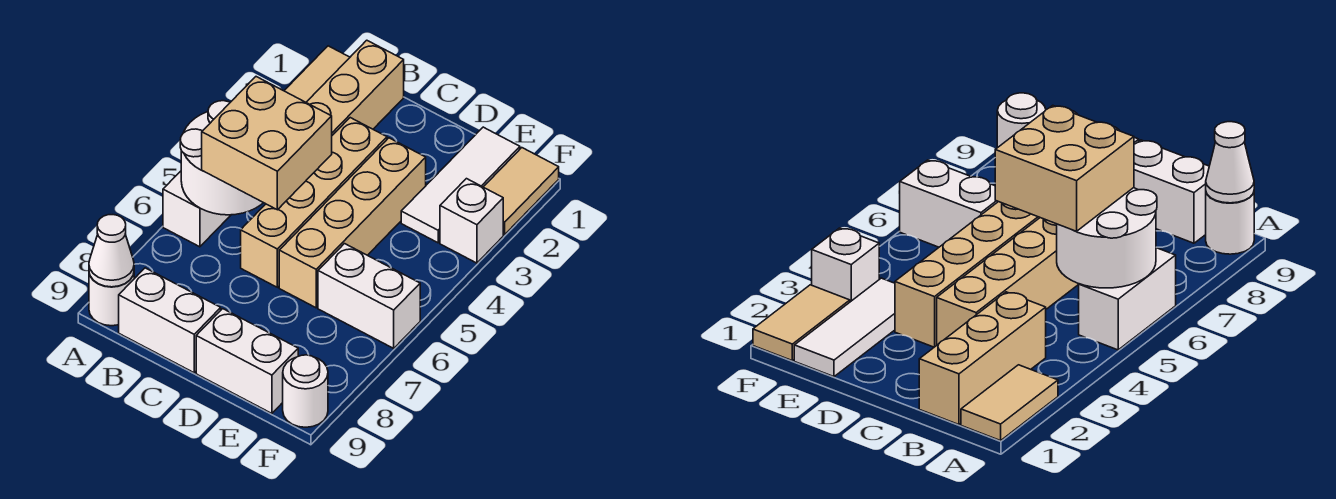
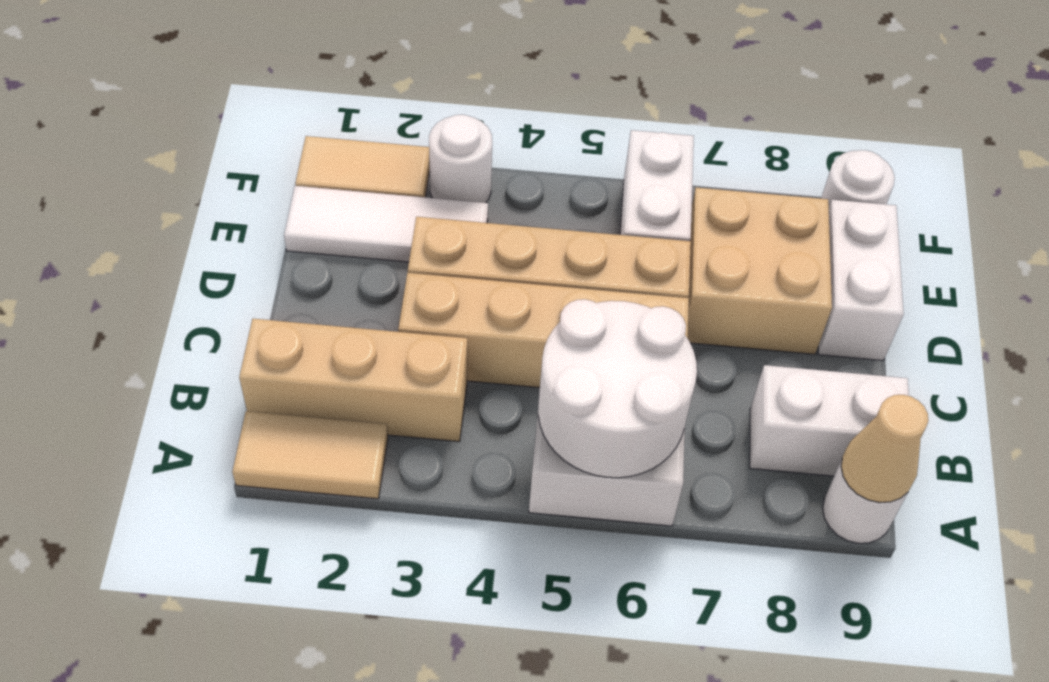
white cone A9 level 2 -> tan cone A9 level 2
tan brick B5:C6 level 3 -> tan brick D7:E8 level 1
white brick B9:C9 level 1 -> white brick B8:B9 level 1
white brick F3 level 1 -> white round brick F3 level 1

